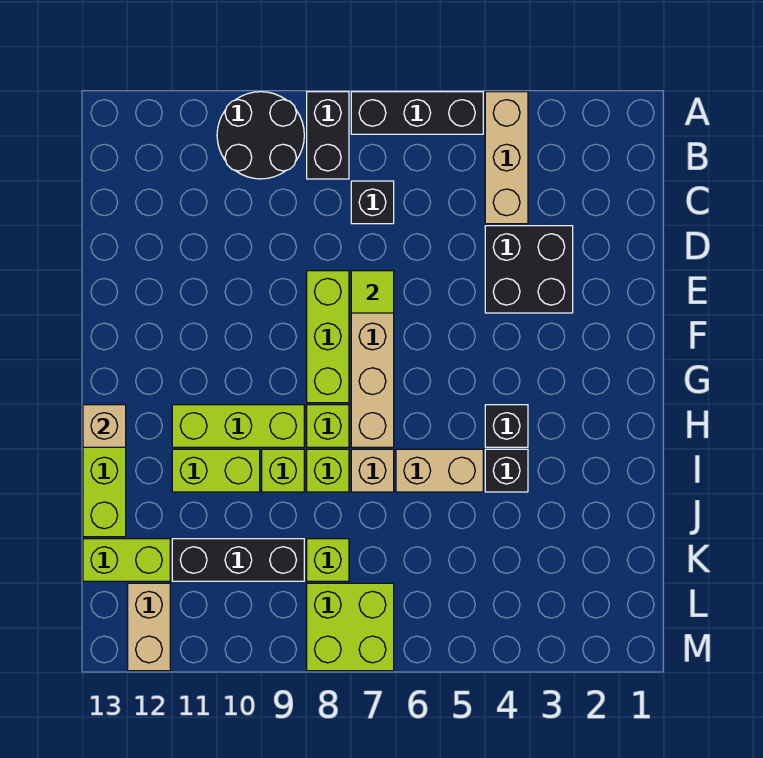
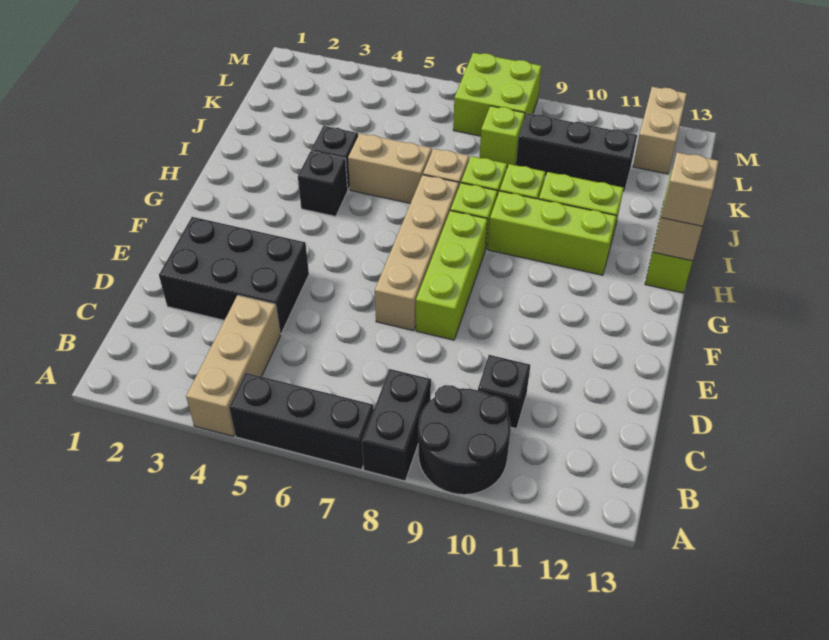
black brick C7 level 1 -> black brick C10 level 1
black brick D3:E4 level 1 -> black brick D2:E4 level 1
lime tile E7 level 2 -> none
none -> tan brick H13 level 3
lime brick K12:K13 level 1 -> none

